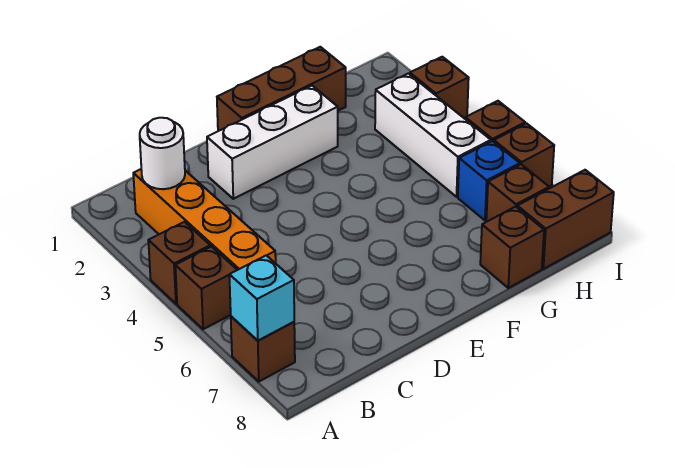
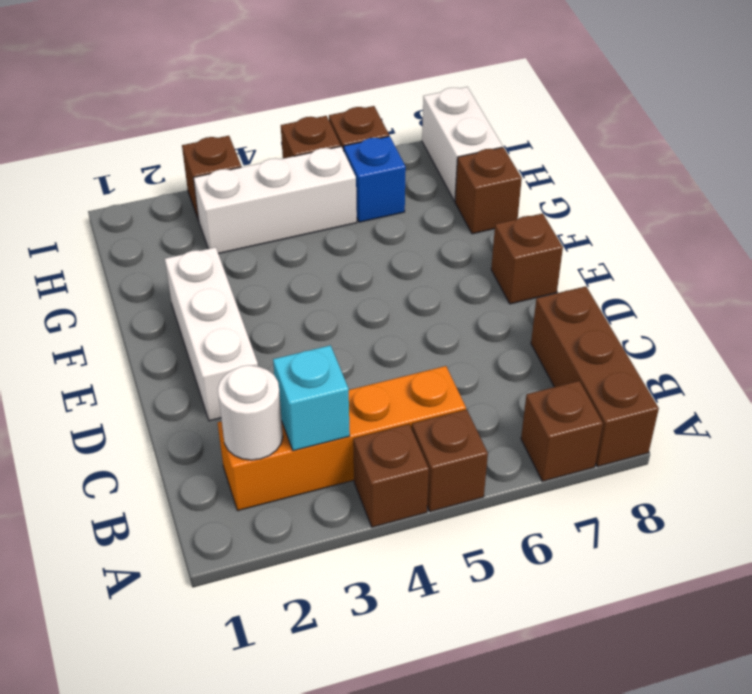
cyan brick A7 level 2 -> cyan brick B3 level 2
brown brick E1:G1 level 1 -> brown brick A8:C8 level 1
brown brick H7 level 1 -> brown brick E8 level 1
brown brick H8:I8 level 1 -> white brick H8:I8 level 1

